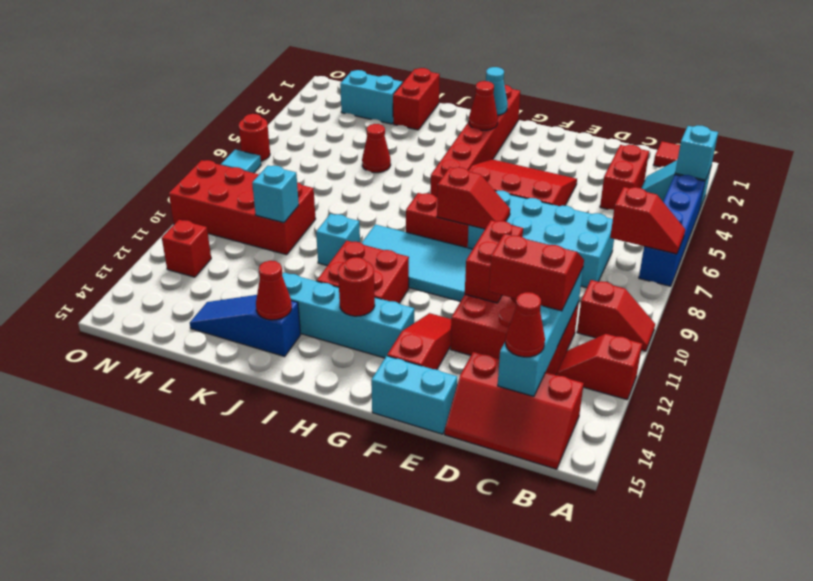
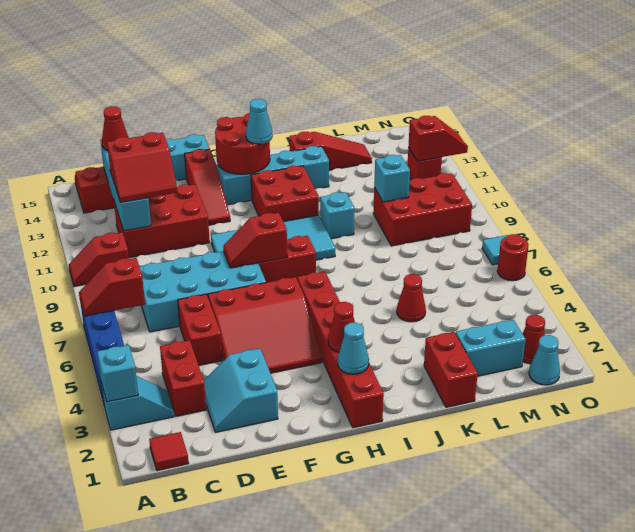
red slope A12:B12 level 1 top A -> red slope N12:O12 level 2 top N
none -> cyan slope D2:E3 level 1 top E
red brick E10:E11 level 2 -> red brick D5:D6 level 1
red round brick H13 level 2 -> red round brick G13:H14 level 2
none -> cyan cone H13 level 3
blue slope J14:L14 level 1 top J -> red slope J14:L14 level 1 top J
red cone J14 level 2 -> red cone N2 level 1
red brick L9:O10 level 1 -> red brick L9:N10 level 1
none -> cyan cone N1 level 1

